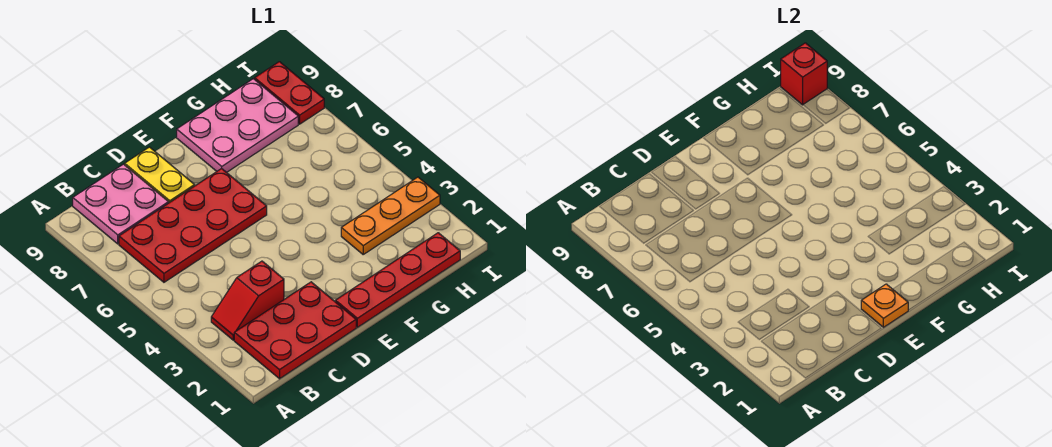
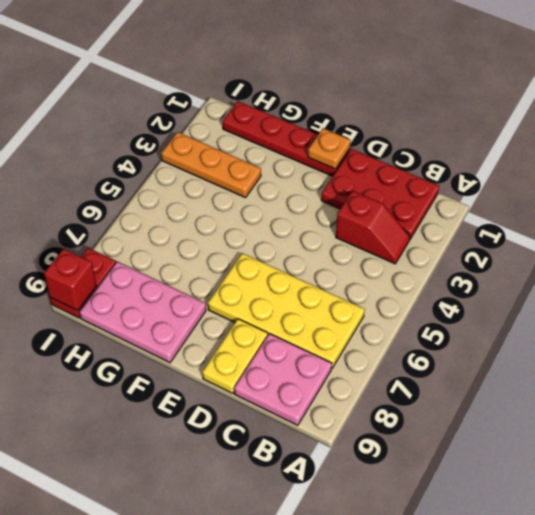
red plate B6:E7 level 1 -> yellow plate B6:E7 level 1

